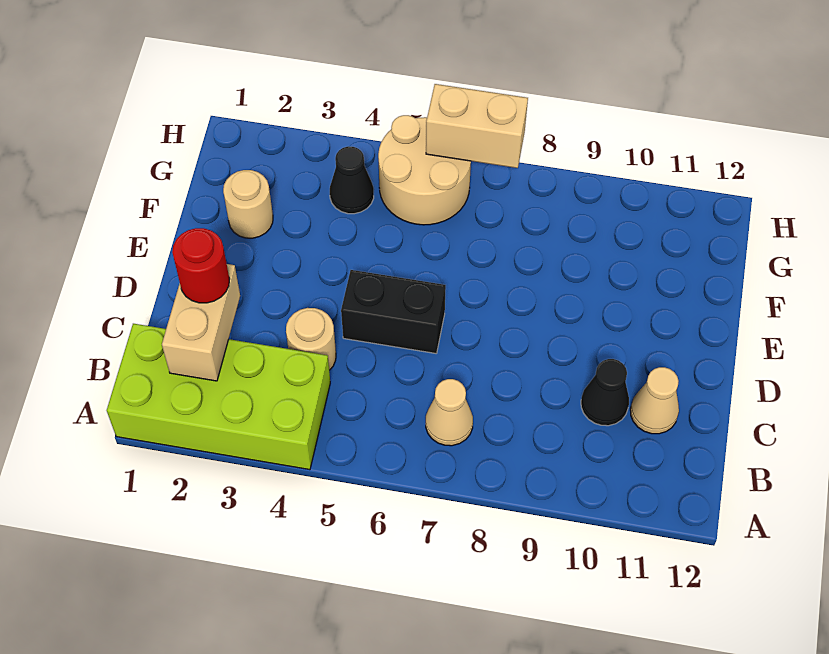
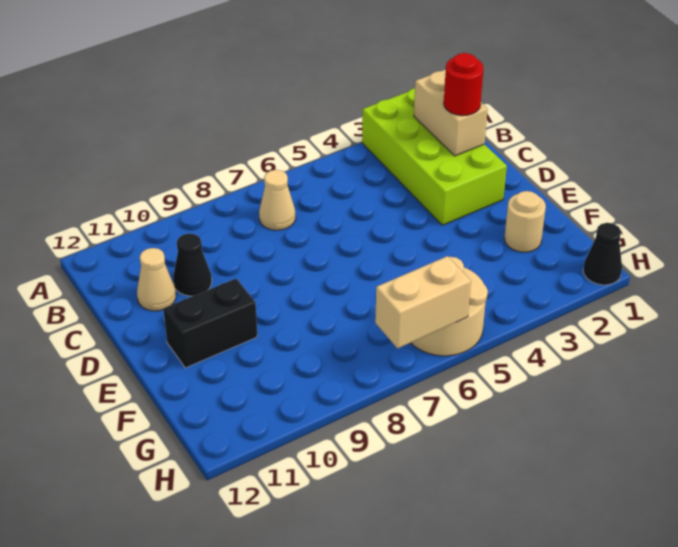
lime brick A1:B4 level 1 -> lime brick A2:D3 level 1
tan round brick C4 level 1 -> none
black brick D5:D6 level 1 -> black brick E10:E11 level 1
black cone G4 level 1 -> black cone H1 level 1

